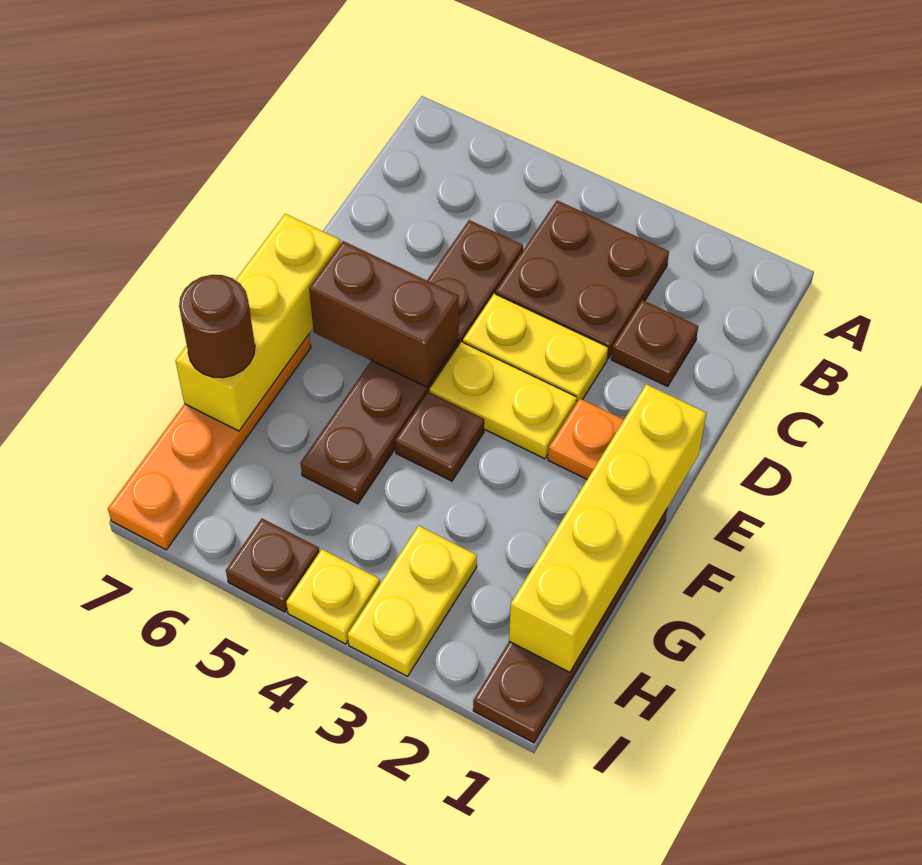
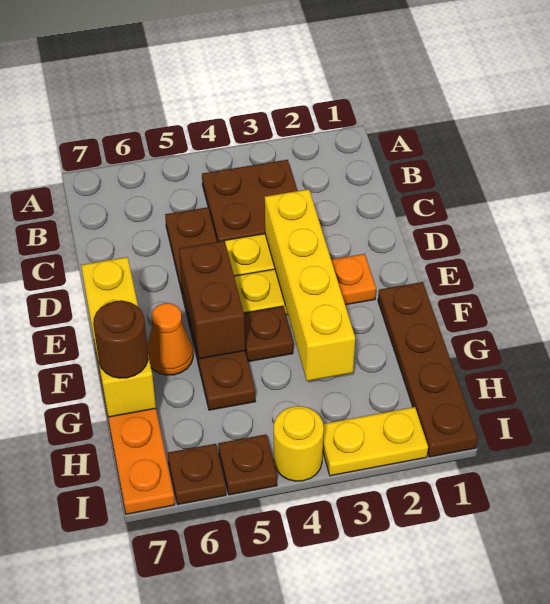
brown plate C2 level 1 -> brown plate I6 level 1
yellow brick E1:H1 level 2 -> yellow brick D3:G3 level 2
brown brick E5:E6 level 2 -> brown brick E5:F5 level 2
none -> orange cone F6 level 1
yellow plate H3:I3 level 1 -> yellow plate I2:I3 level 1
yellow plate I4 level 1 -> yellow round brick I4 level 1

